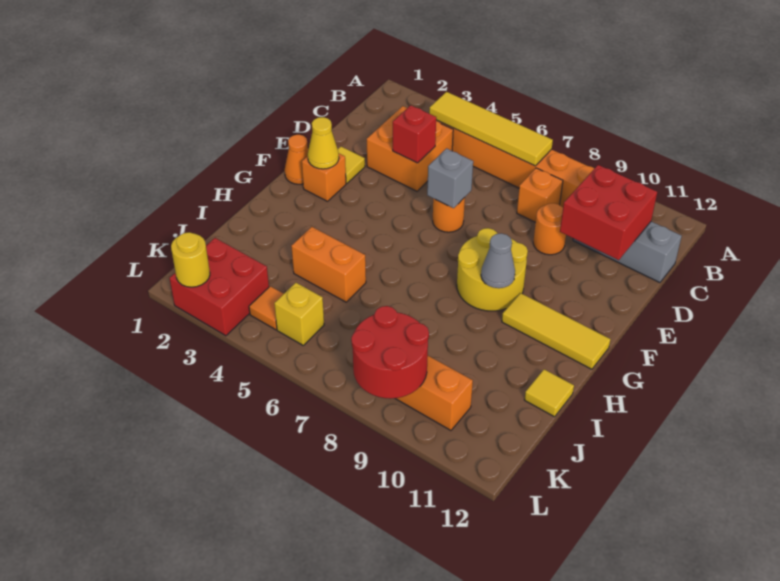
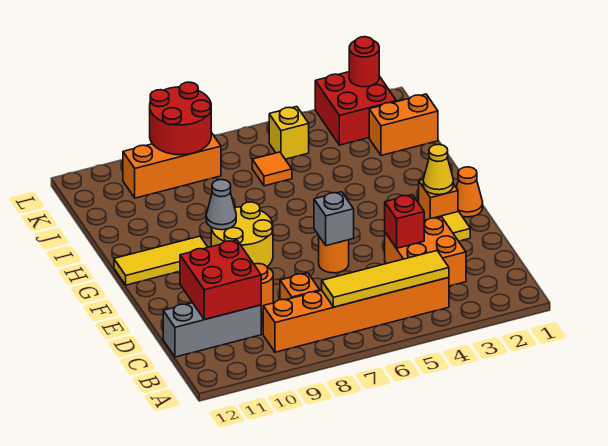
orange brick I4:I5 level 1 -> orange brick J1:J2 level 1
yellow tile I12 level 1 -> none
orange tile K4 level 1 -> orange tile J6 level 1
yellow round brick L2 level 2 -> red round brick L2 level 2

